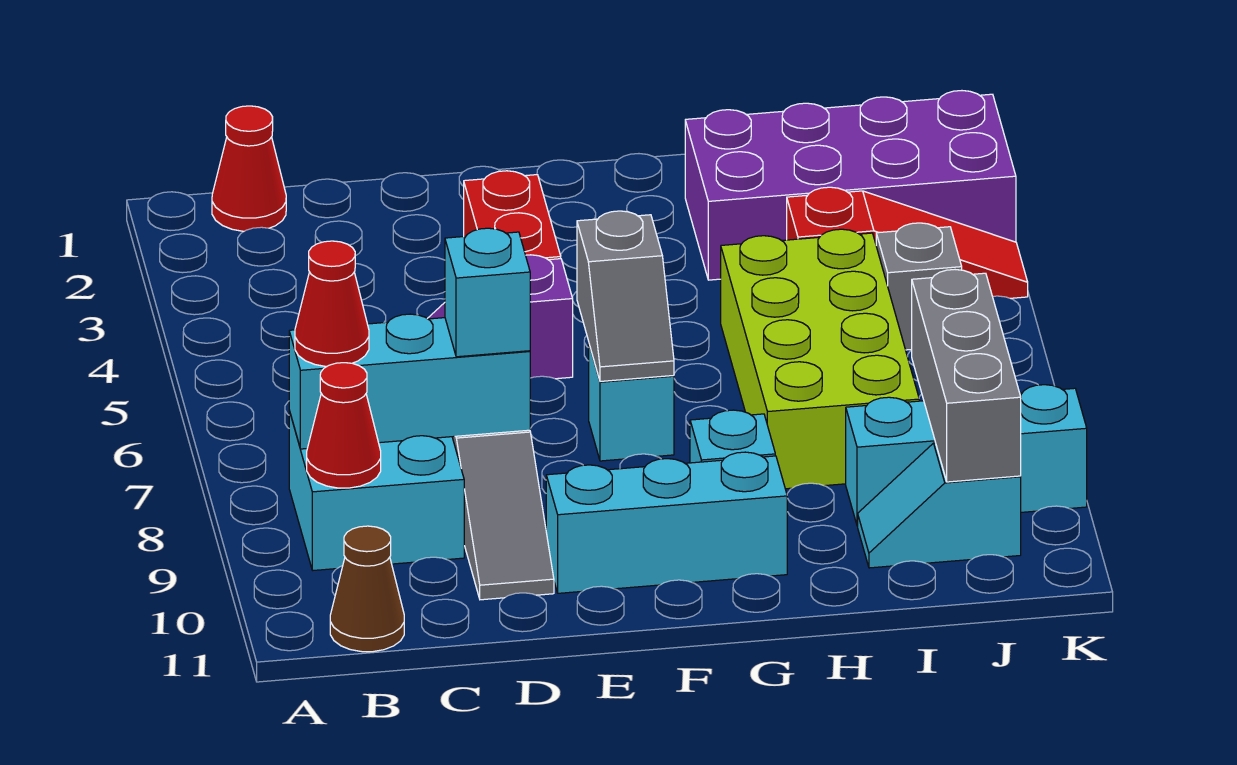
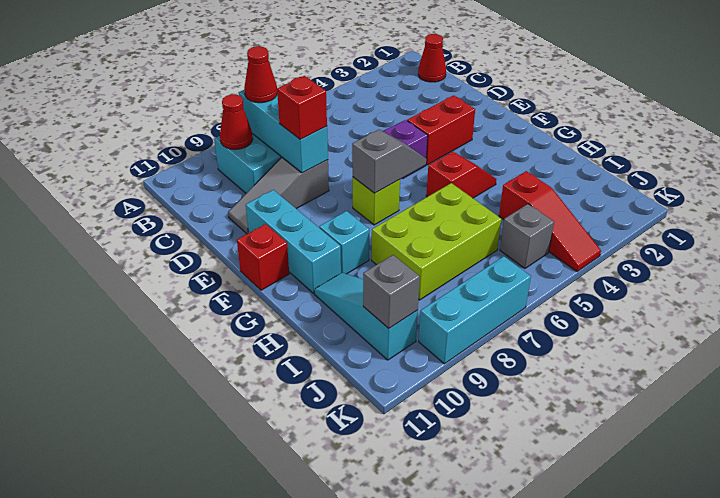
brown cone B11 level 1 -> none
cyan brick D8 level 3 -> red brick D8 level 3
grey slope F6:F7 level 2 top 6 -> grey slope F6:F7 level 2 top 7
cyan brick F7 level 1 -> lime brick F7 level 1
none -> red brick F11 level 1
none -> red slope G4:G5 level 1 top 5
purple brick H2:K3 level 1 -> none
lime brick H5:I8 level 1 -> lime brick H6:I8 level 1
cyan brick I9:K9 level 1 -> cyan brick K7:K9 level 1
cyan slope I10:J10 level 1 top J -> cyan slope H10:J10 level 1 top J
grey brick J8:J10 level 2 -> grey brick J10 level 2

